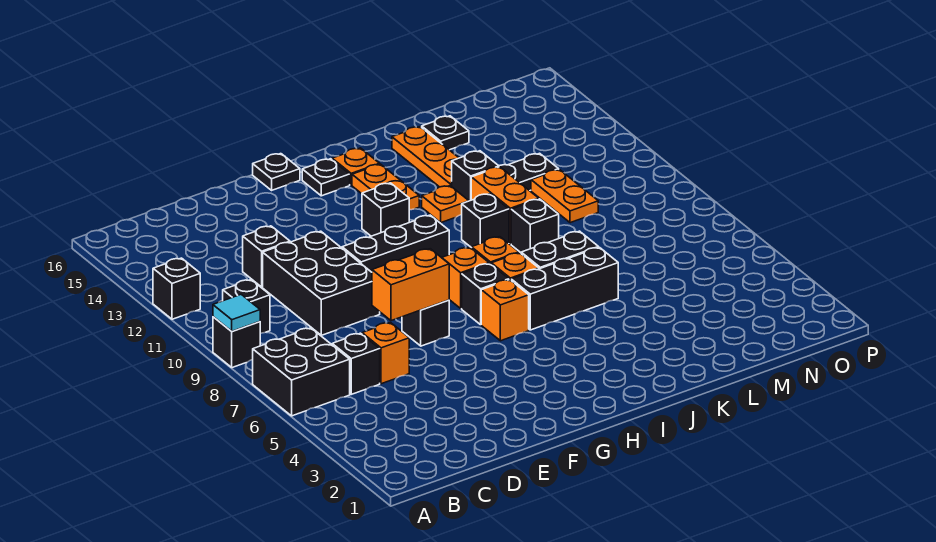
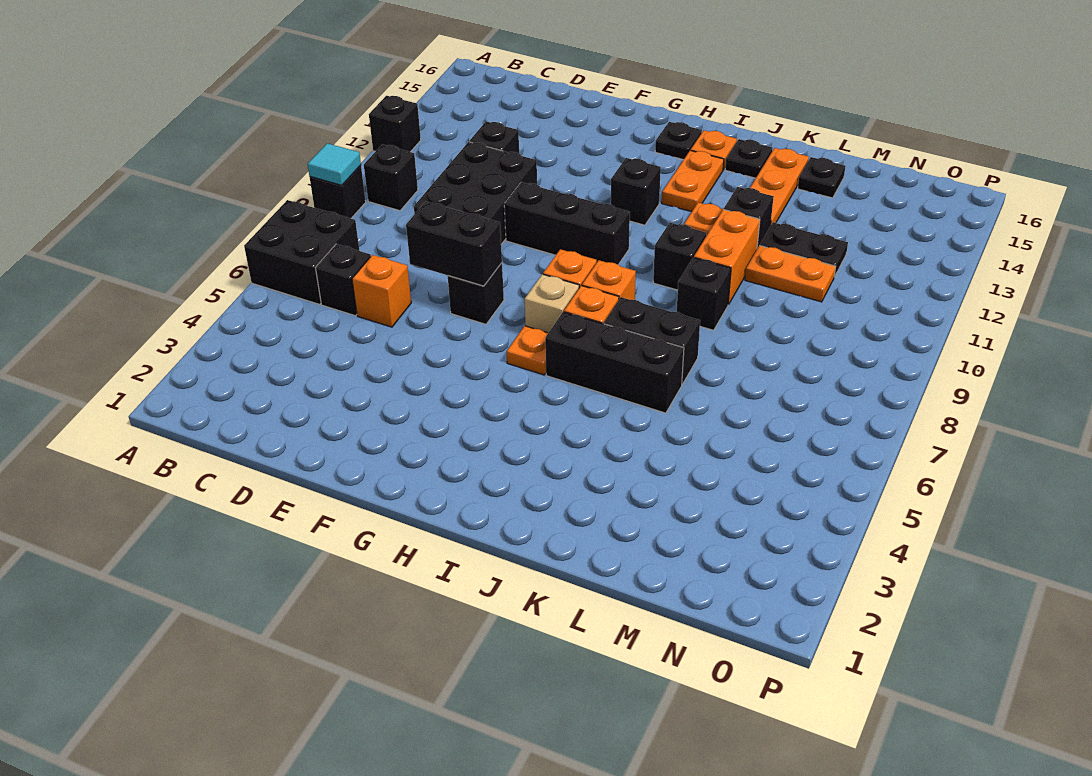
orange brick E7:F7 level 2 -> black brick E7:F7 level 2
black plate G16 level 1 -> black plate J15 level 1
orange brick H6 level 1 -> orange plate H6 level 1
black brick H7 level 1 -> tan brick H7 level 1
orange plate M10:M11 level 1 -> orange plate L11:M11 level 1

